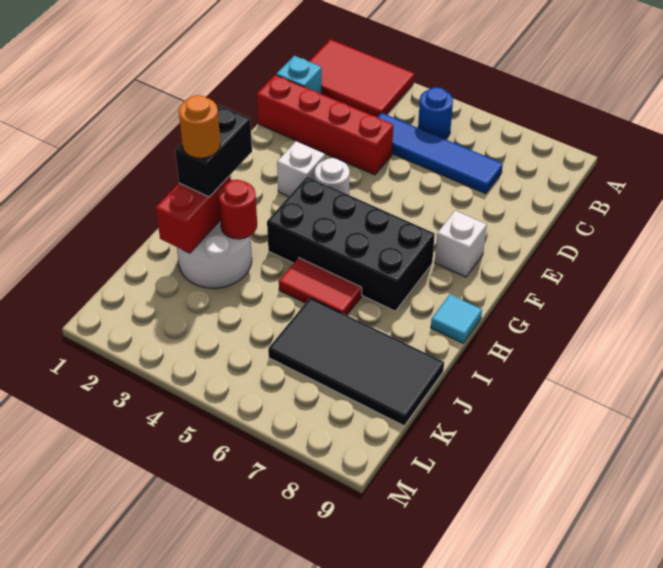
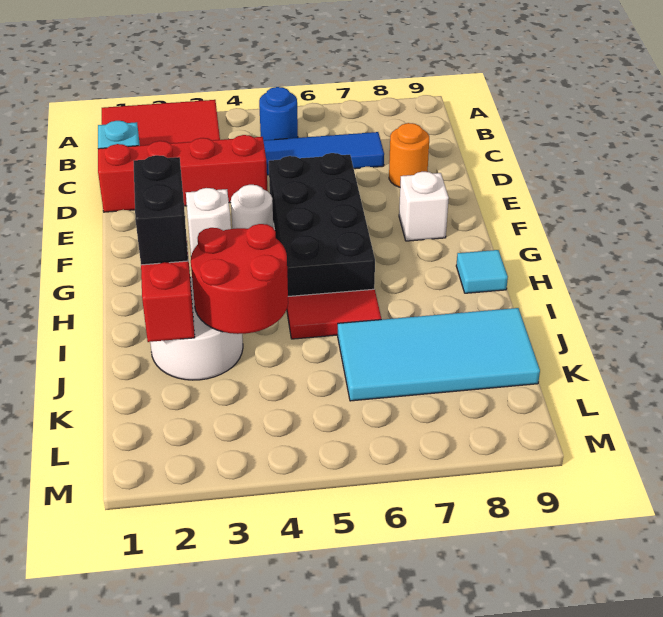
black brick G4:H7 level 1 -> black brick E5:H6 level 1
orange round brick I2 level 4 -> orange round brick D8 level 1
red round brick I3 level 2 -> red round brick I3:J4 level 2
black tile J6:K9 level 1 -> cyan tile J6:K9 level 1

